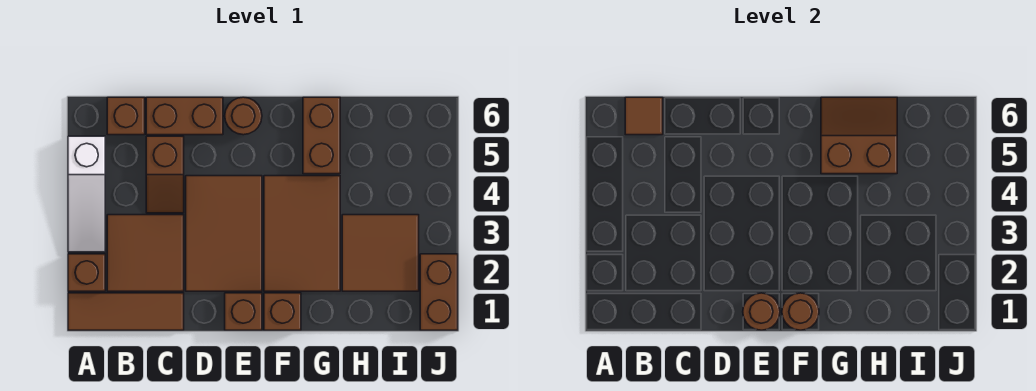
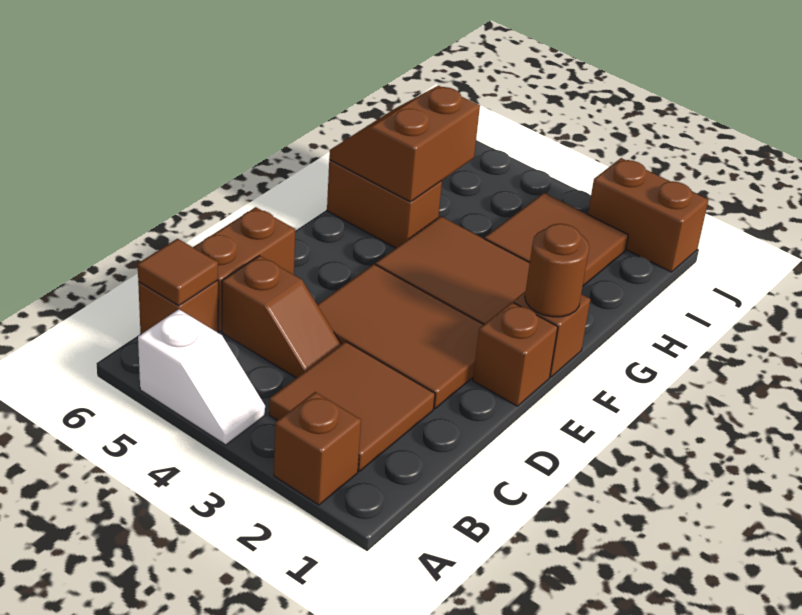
brown tile A1:C1 level 1 -> none
white slope A3:A5 level 1 top 5 -> white slope A4:A5 level 1 top 5
brown round brick E1 level 2 -> none
brown round brick E6 level 1 -> none

